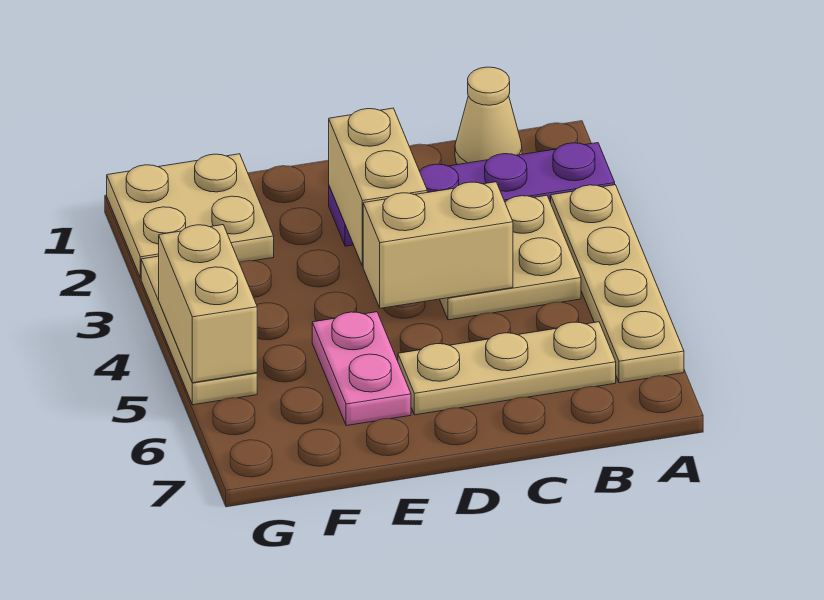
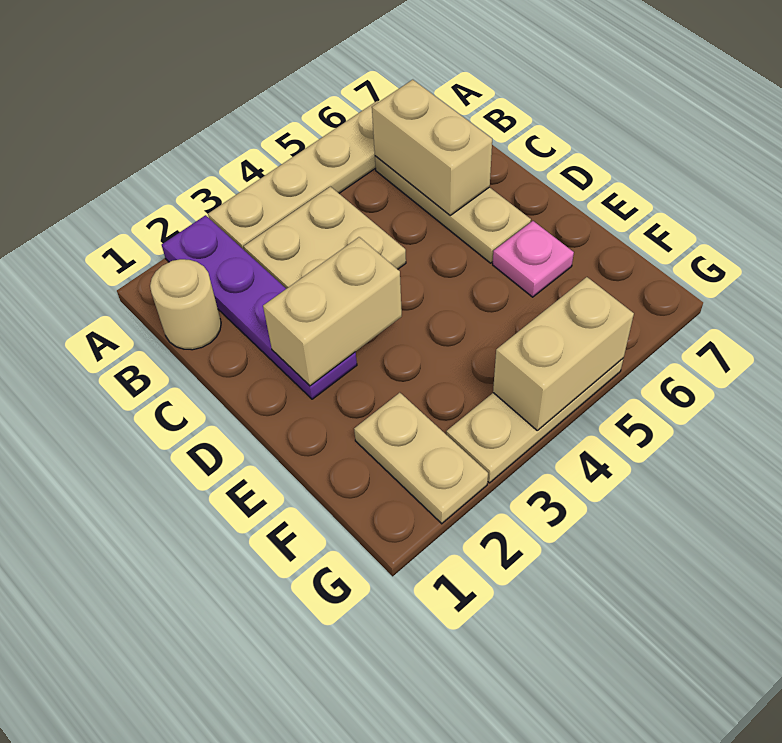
tan cone B1 level 1 -> tan round brick B1 level 1
tan brick C4:D4 level 2 -> tan brick B6:C6 level 2
pink plate E5:E6 level 1 -> pink plate E6 level 1
tan plate F1:G2 level 1 -> tan plate F2:G2 level 1

